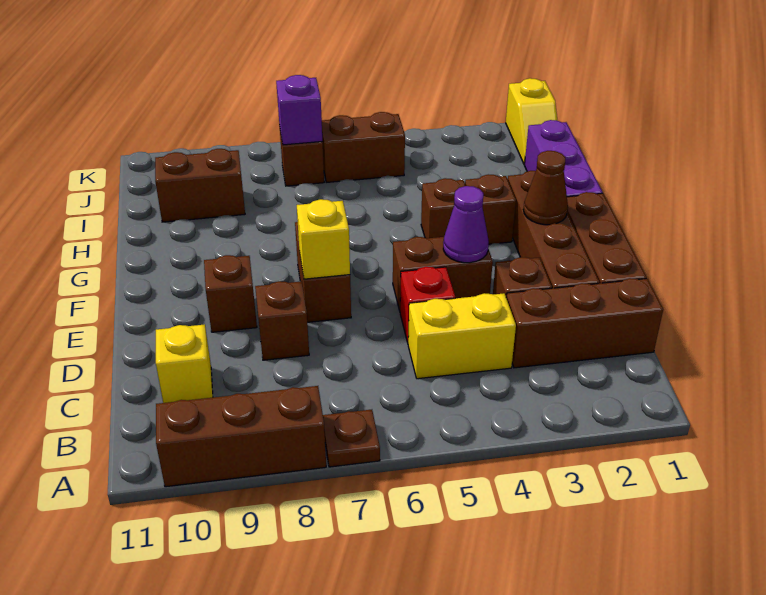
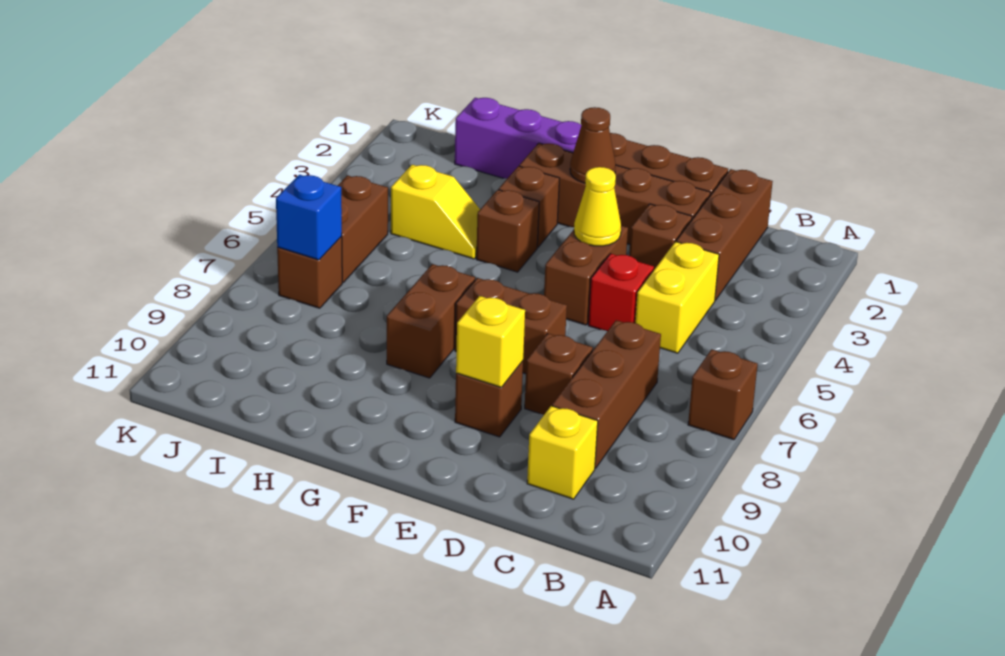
brown plate A7 level 1 -> brown brick A7 level 1
brown brick A8:A10 level 1 -> brown brick C7:C9 level 1
purple cone E4 level 2 -> yellow cone E4 level 2
yellow brick E7 level 2 -> yellow brick E9 level 2
brown brick I9:I10 level 1 -> brown brick G7:G8 level 1
yellow slope J1:K1 level 1 top K -> yellow slope H4:I4 level 1 top I
purple brick J7 level 2 -> blue brick J7 level 2

